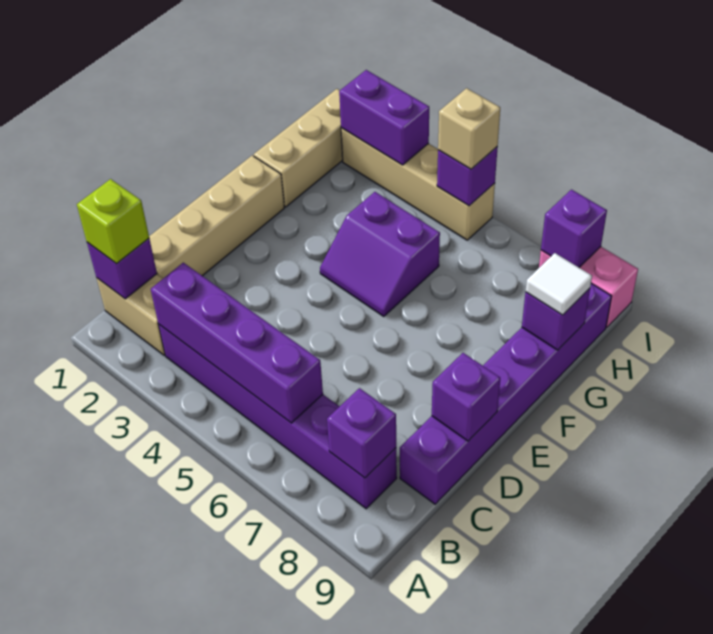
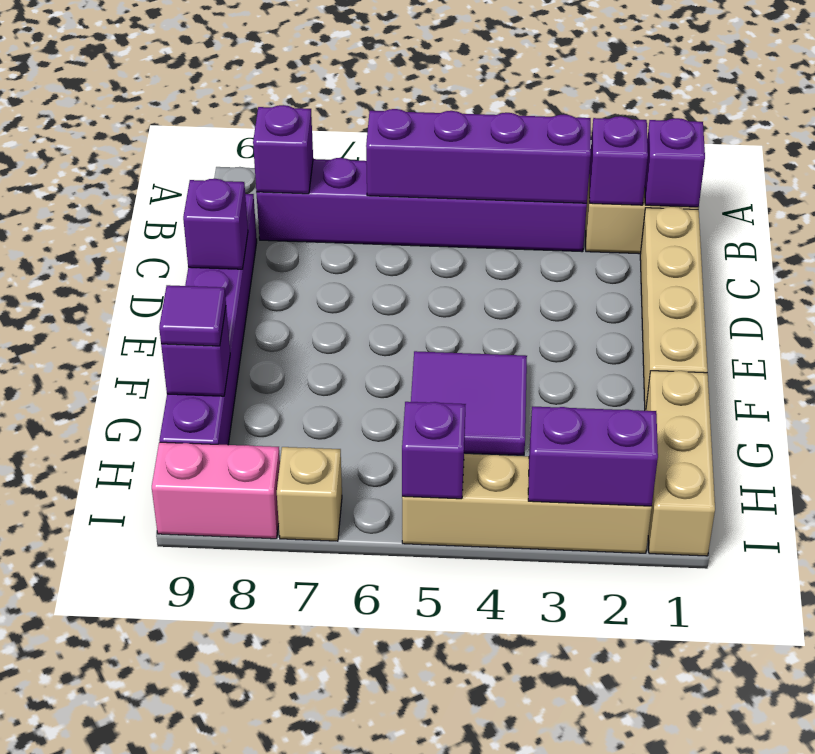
lime brick B1 level 3 -> none
purple slope F4:G5 level 1 top G -> purple tile F4:G5 level 1
white tile G9 level 3 -> purple tile G9 level 3
tan brick I5 level 3 -> tan brick I7 level 1
purple brick I8 level 2 -> purple brick B2 level 2

